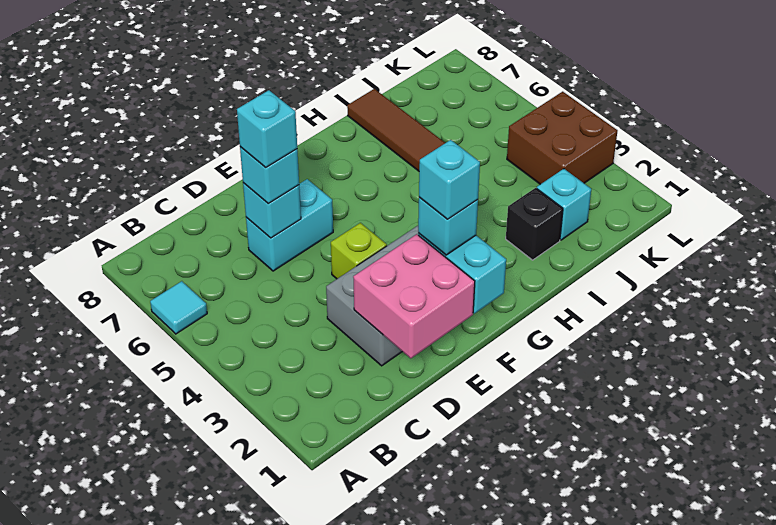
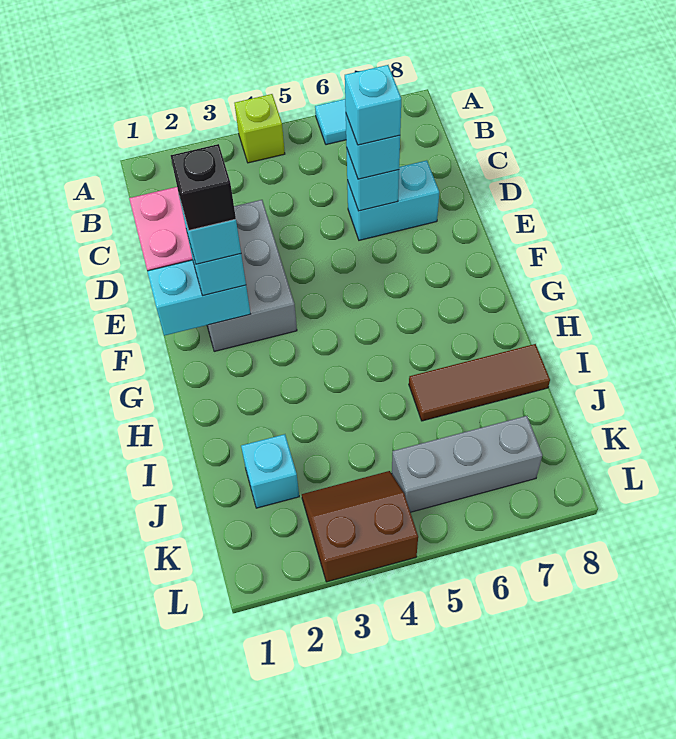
cyan brick D6:E6 level 1 -> cyan brick D6:D7 level 1
lime brick E4 level 1 -> lime brick A4 level 1
black brick I2 level 1 -> black brick F2 level 5
brown brick K3:L4 level 1 -> brown slope K3:L4 level 1 top L
none -> grey brick K5:K7 level 1

